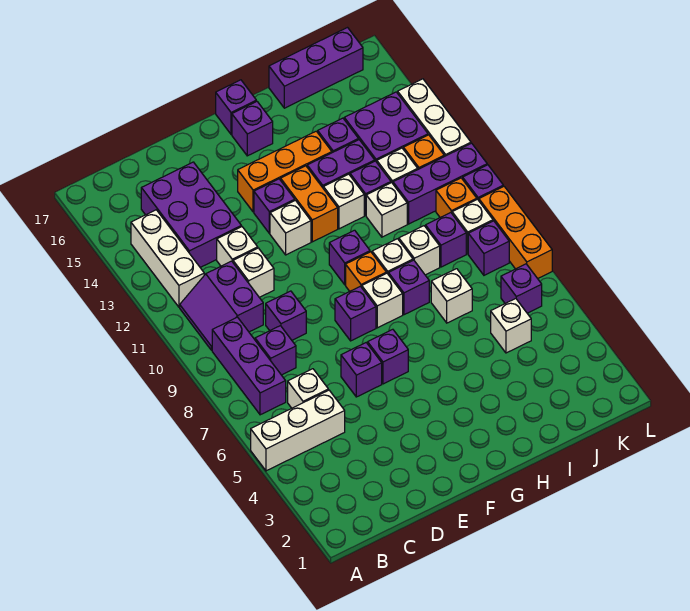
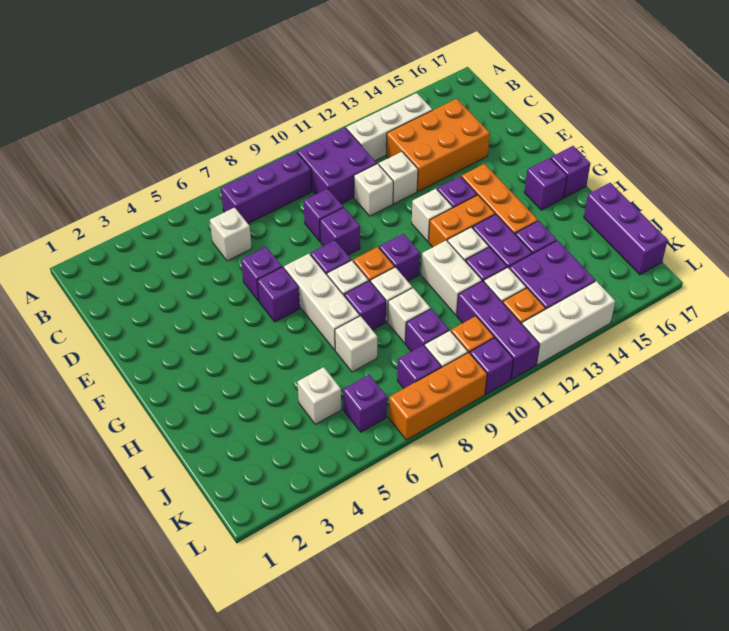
white brick A5:C5 level 1 -> white brick F7:H7 level 1
purple slope B10:C11 level 1 top C -> purple brick B10:C11 level 1
purple brick C8 level 1 -> purple brick E9 level 1
purple brick C13:D15 level 1 -> orange brick C13:D15 level 1
white brick I11 level 1 -> white brick H11:I11 level 1

